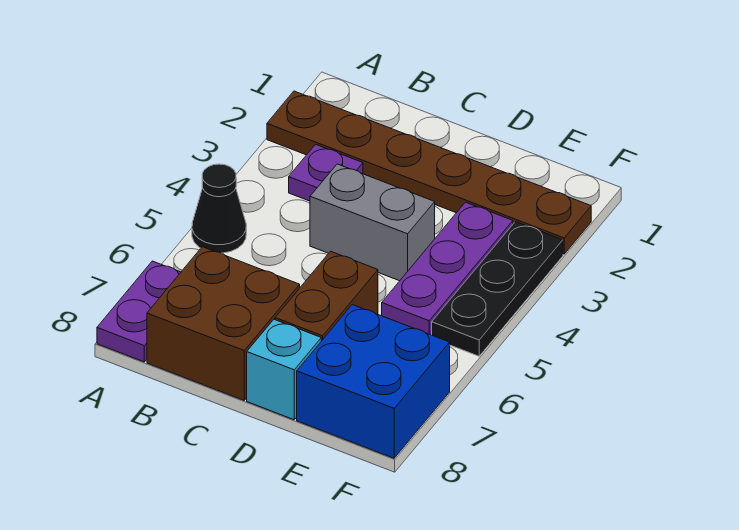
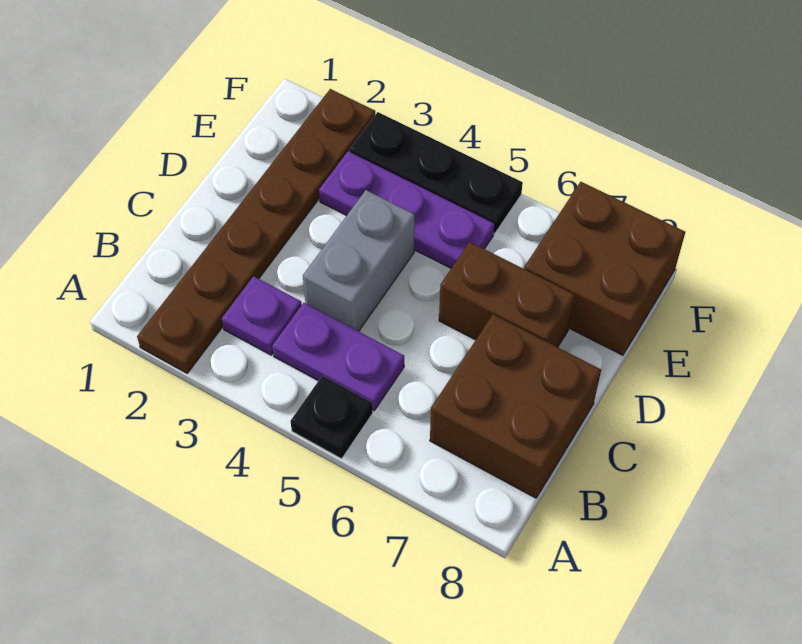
black cone A5 level 1 -> black plate A5 level 1
purple plate A7:A8 level 1 -> purple plate B4:B5 level 1
cyan brick D8 level 1 -> none
blue brick E7:F8 level 1 -> brown brick E7:F8 level 1

